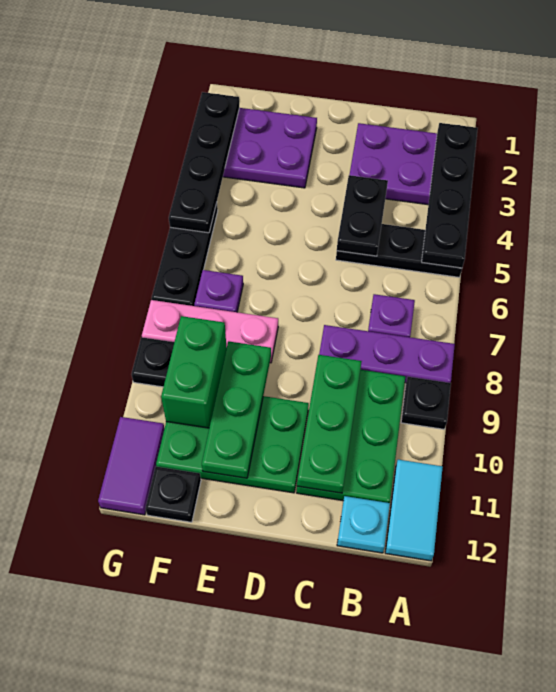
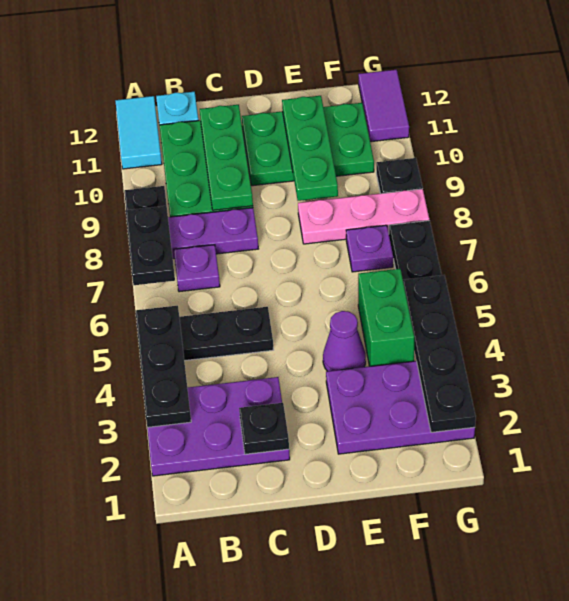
black plate A2:A5 level 2 -> black plate A3:A5 level 2
black plate C4:C5 level 2 -> black plate A7:A8 level 2
none -> purple cone E4 level 1
green brick F9:F10 level 2 -> green brick F4:F5 level 1
black plate F12 level 1 -> black plate C2 level 2

